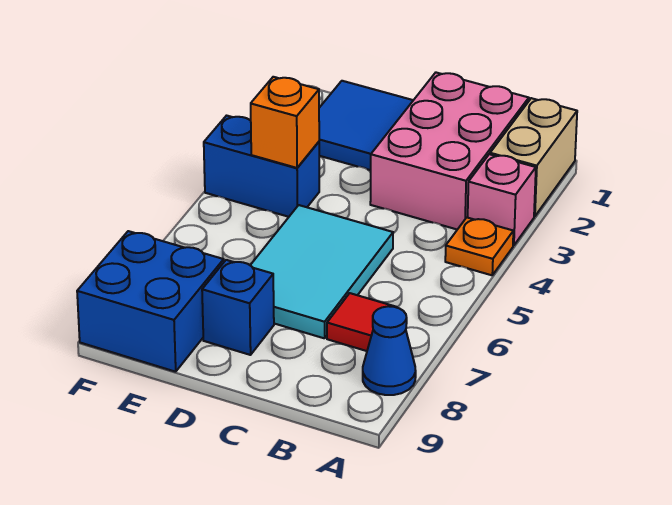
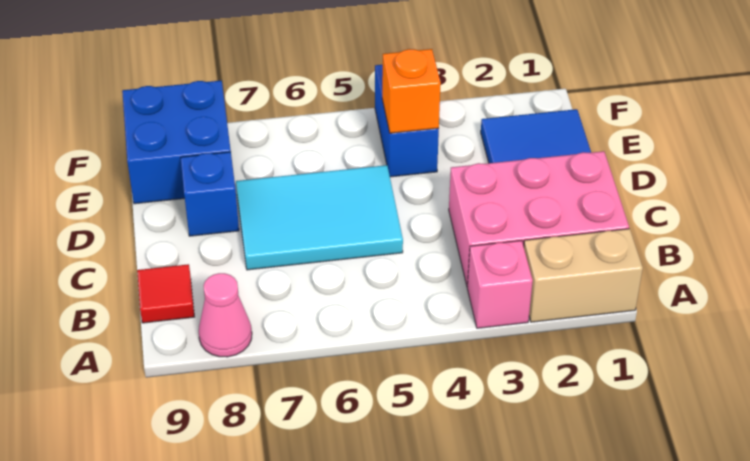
orange plate A4 level 1 -> none
blue cone A8 level 1 -> pink cone A8 level 1
red tile B7 level 1 -> red tile B9 level 1

